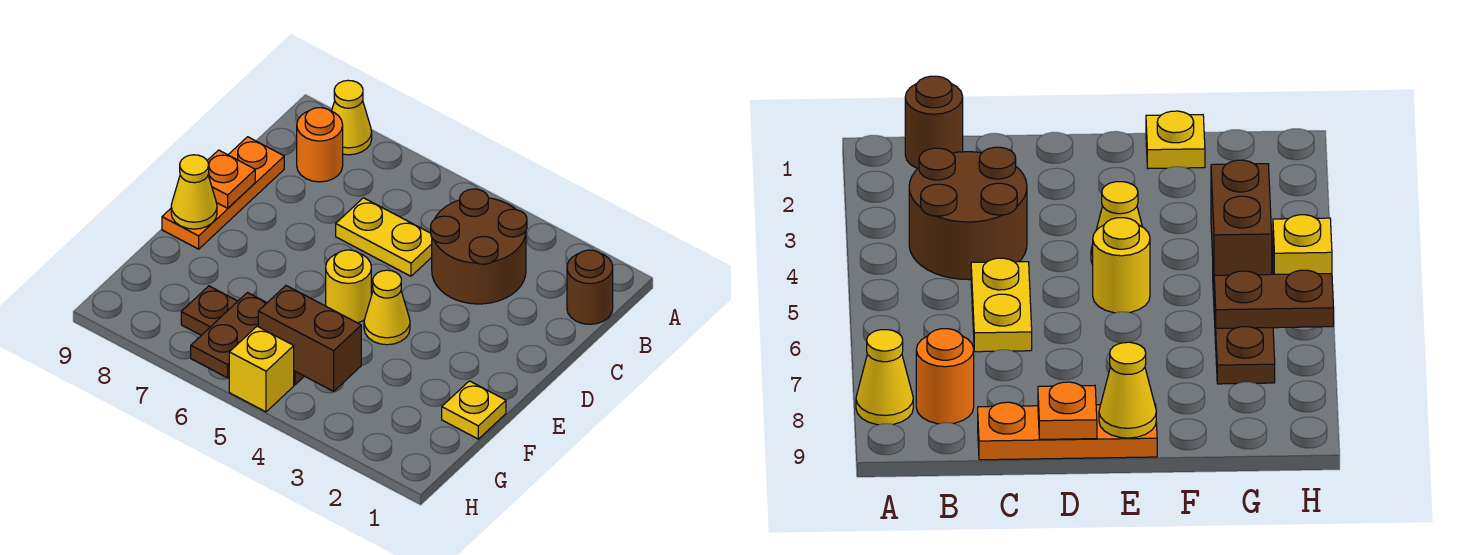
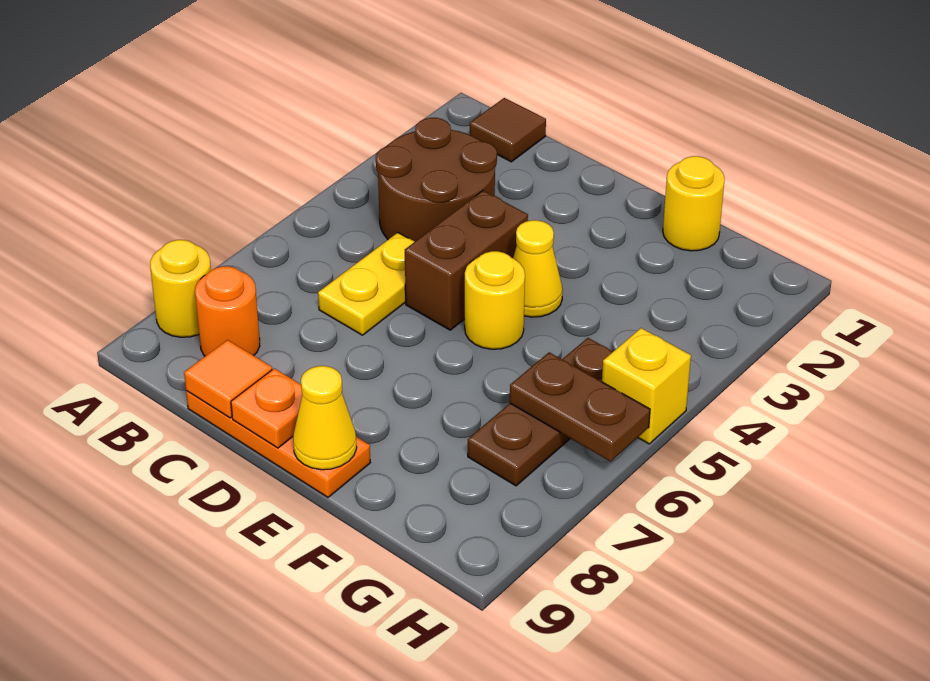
yellow cone A8 level 1 -> yellow round brick A8 level 1
brown round brick B1 level 1 -> brown tile B1 level 1
none -> orange tile C9 level 2
yellow plate F1 level 1 -> yellow round brick F1 level 1
brown brick G4:G5 level 2 -> brown brick D4:D5 level 1

